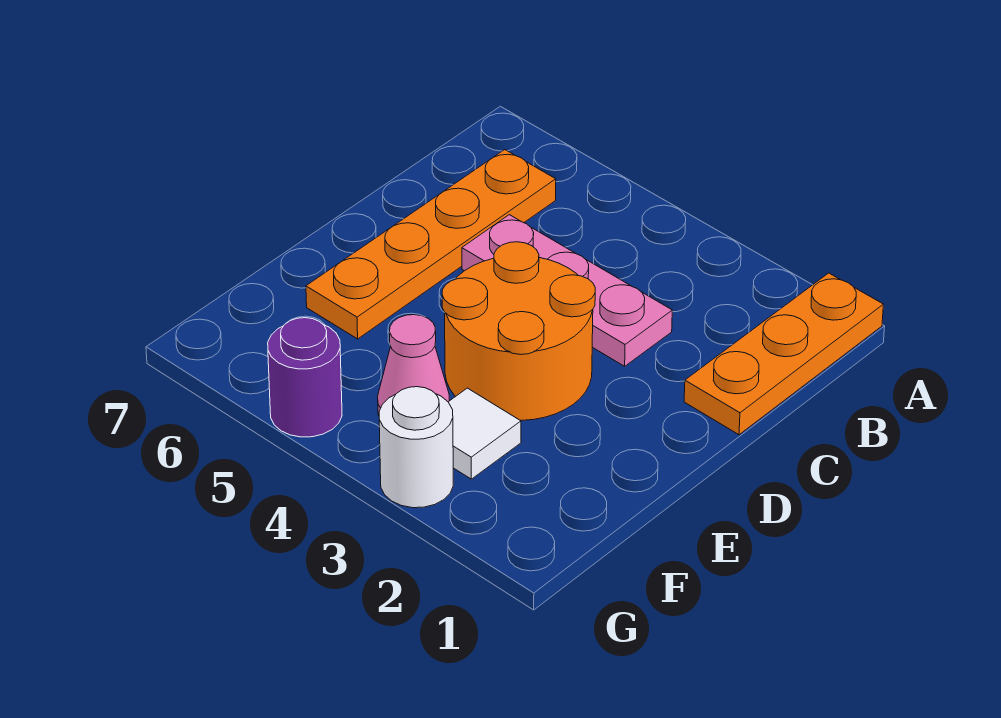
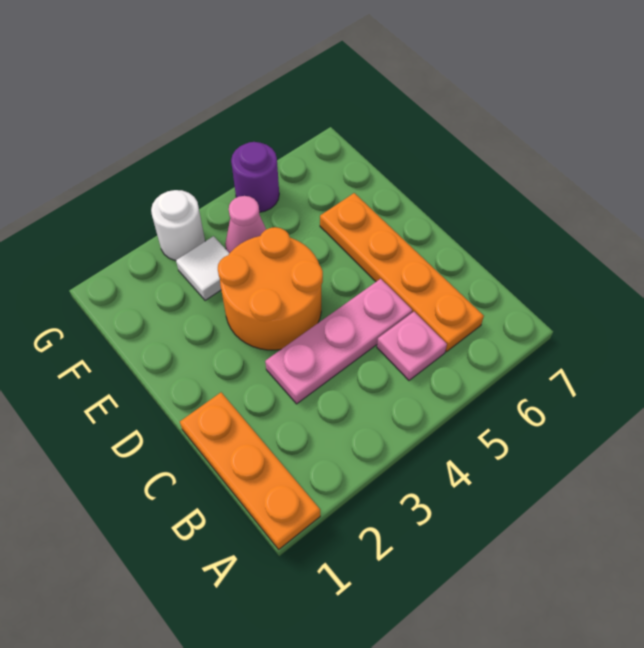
none -> pink plate B5 level 1

